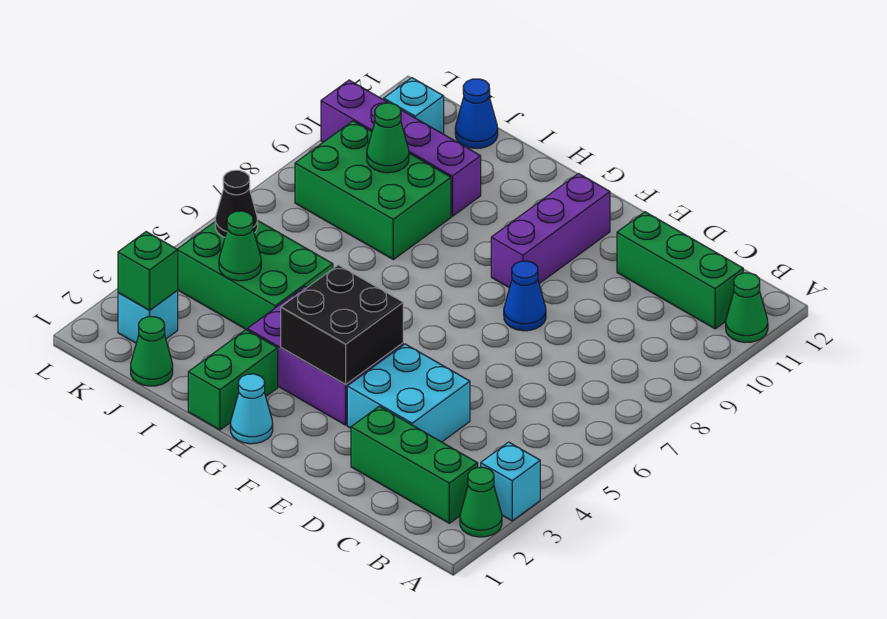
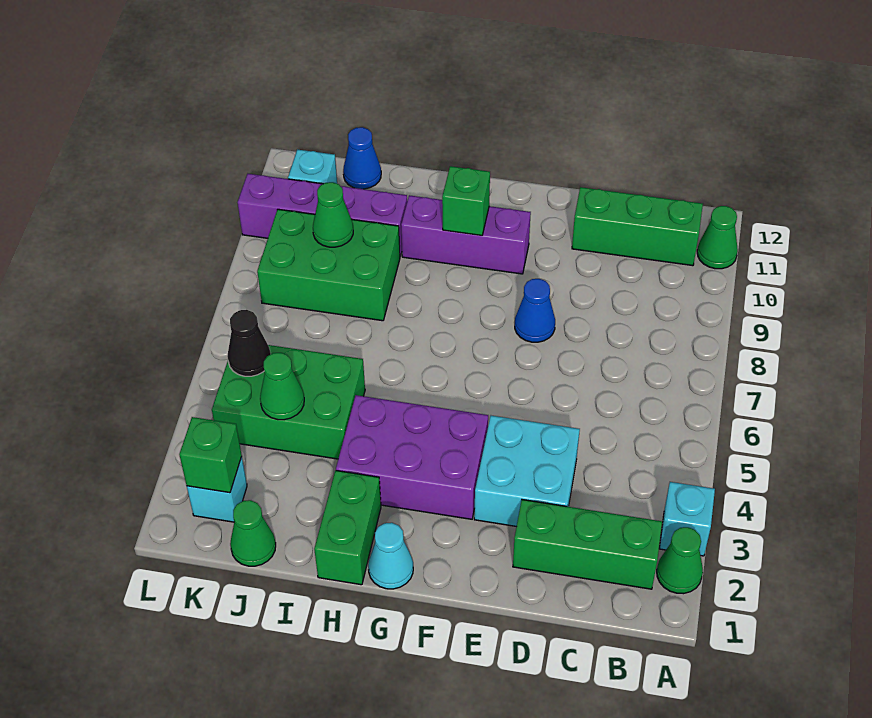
black brick F3:G4 level 2 -> none
purple brick F9:F11 level 1 -> purple brick F10:H10 level 1
none -> green brick G10 level 2

